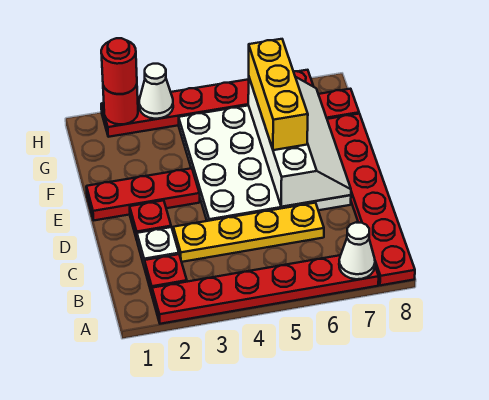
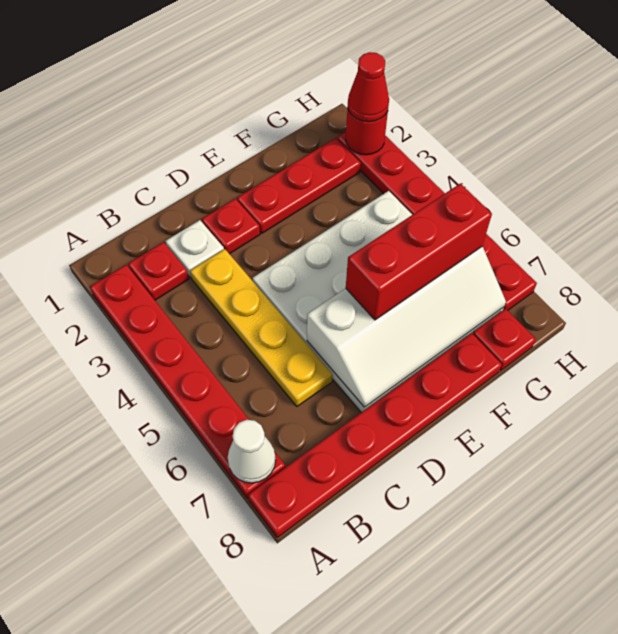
red plate E1:E3 level 1 -> red plate E2:G2 level 1
yellow brick E6:G6 level 3 -> red brick E6:G6 level 3
red round brick H2 level 3 -> red cone H2 level 3
white cone H3 level 2 -> none

